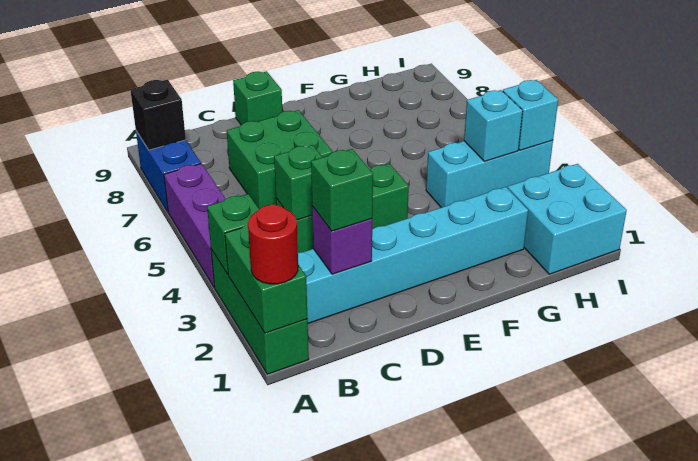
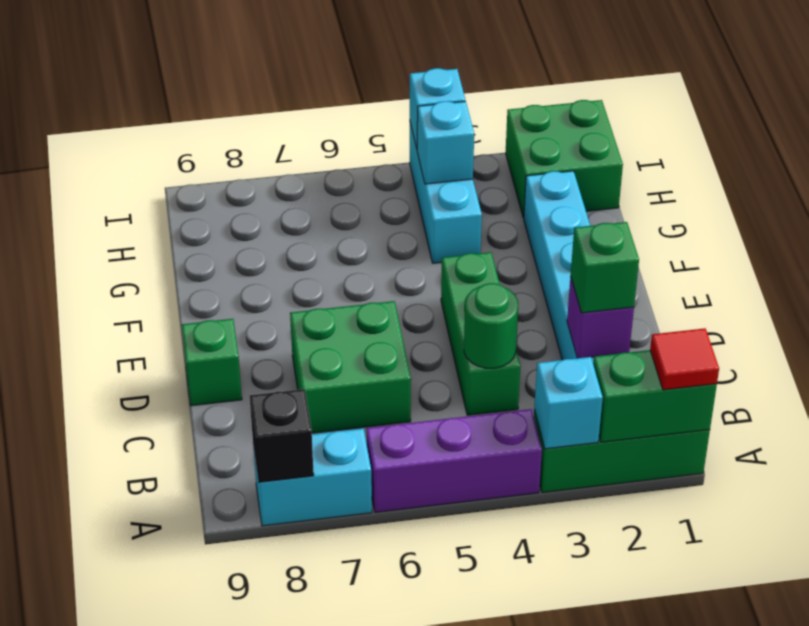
red round brick A1 level 3 -> red tile A1 level 3
green brick A3 level 2 -> cyan brick A3 level 2
blue brick A7:A8 level 1 -> cyan brick A7:A8 level 1
green brick C4 level 2 -> green round brick C4 level 2
cyan brick H1:I2 level 1 -> green brick H1:I2 level 1

